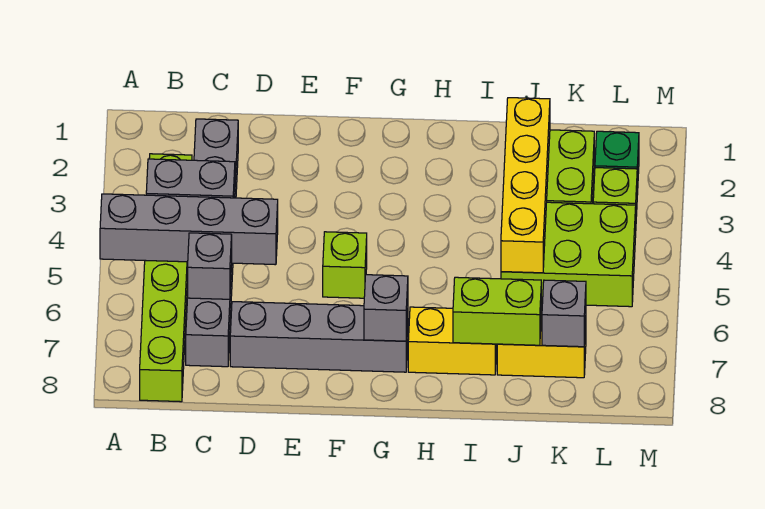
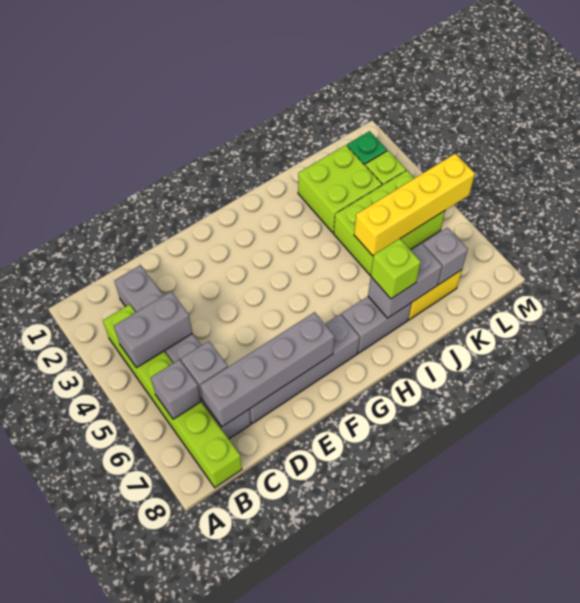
grey brick A5:D5 level 2 -> grey brick C7:F7 level 2
lime brick F5 level 1 -> lime brick I7 level 3
grey brick G7 level 2 -> grey brick B6 level 2
yellow brick H7:I7 level 1 -> grey brick H7:I7 level 1
lime brick I7:J7 level 2 -> grey brick I7:J7 level 2
yellow brick J2:J5 level 2 -> yellow brick J5:M5 level 2

